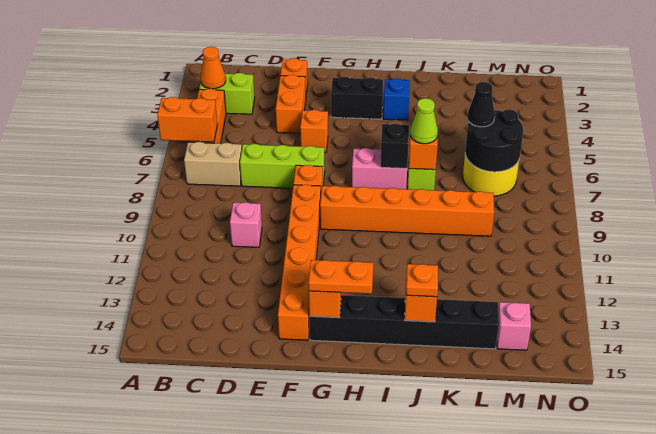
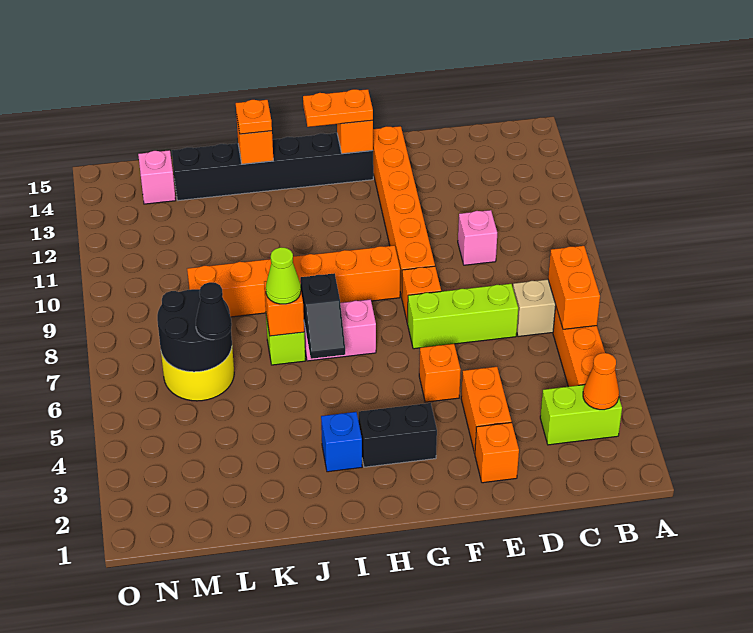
orange brick A6:B6 level 2 -> orange brick B6:B7 level 2

